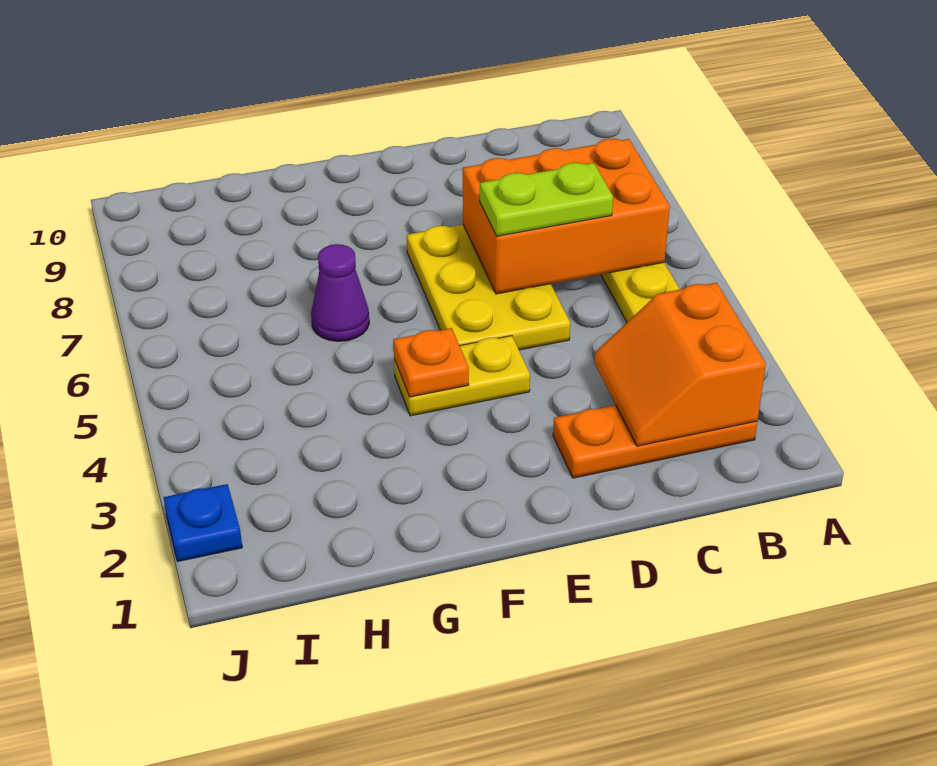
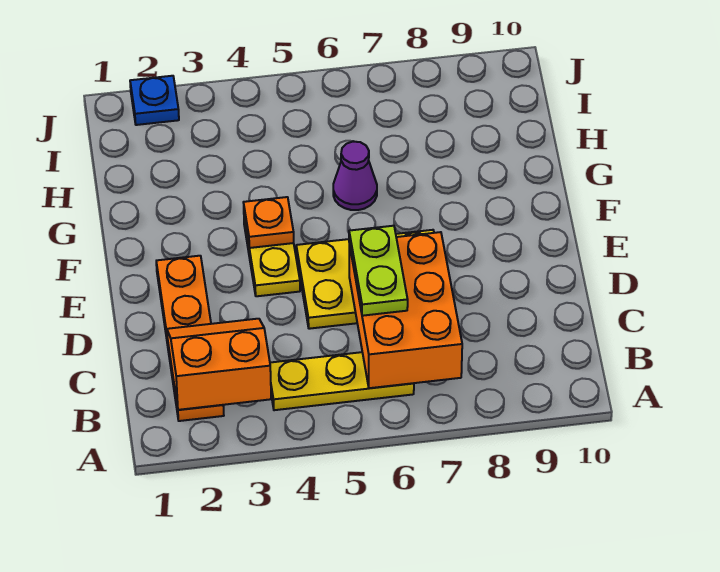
orange plate B2:D2 level 1 -> orange plate B2:E2 level 1

